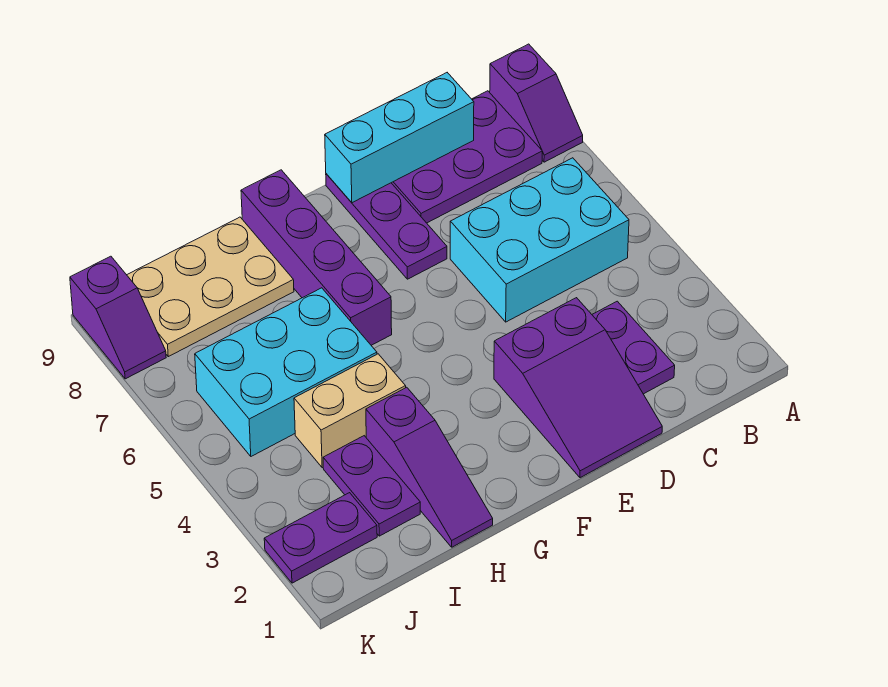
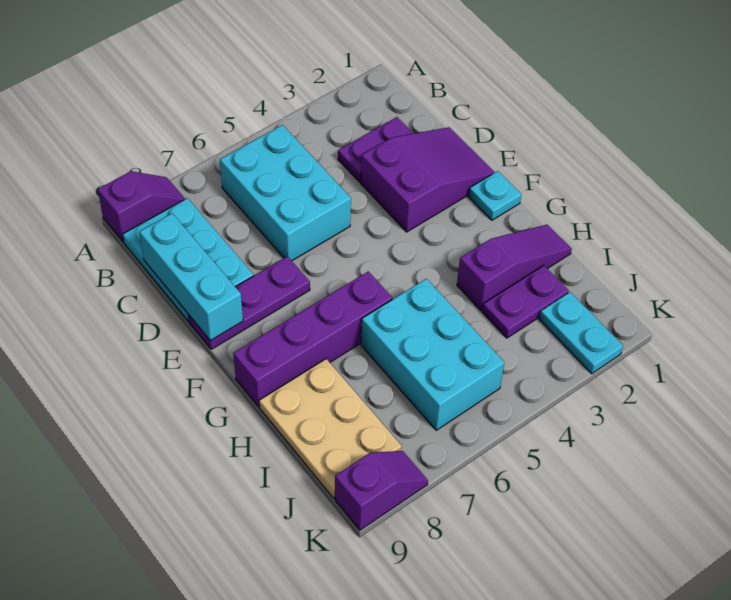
purple plate B8:D9 level 1 -> cyan plate B8:D9 level 1
none -> cyan plate F1 level 1
tan brick H4:I4 level 1 -> none
purple plate J2:K2 level 1 -> cyan plate J2:K2 level 1

